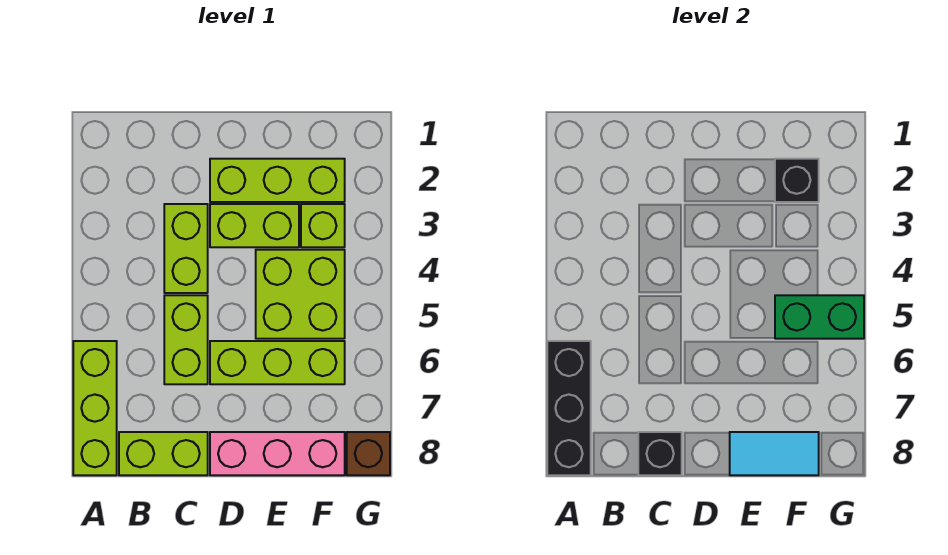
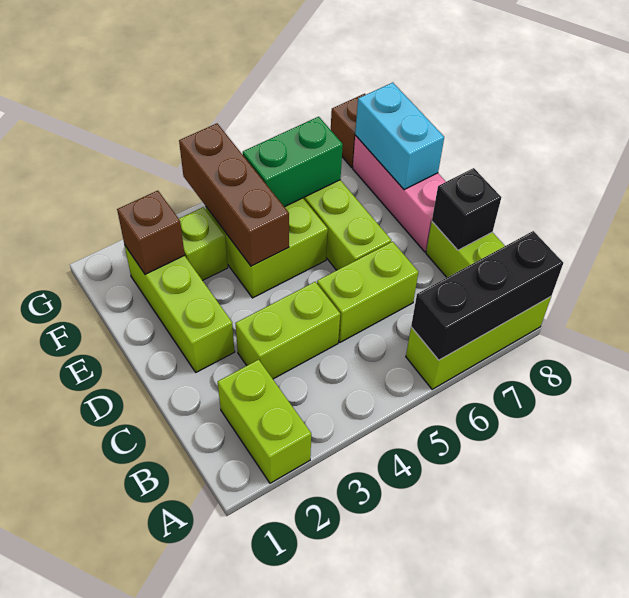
lime brick D3:E3 level 1 -> lime brick A2:B2 level 1
none -> brown brick E4:G4 level 2
cyan tile E8:F8 level 2 -> cyan brick E8:F8 level 2
black brick F2 level 2 -> brown brick F2 level 2
green brick F5:G5 level 2 -> green brick F5:F6 level 2

